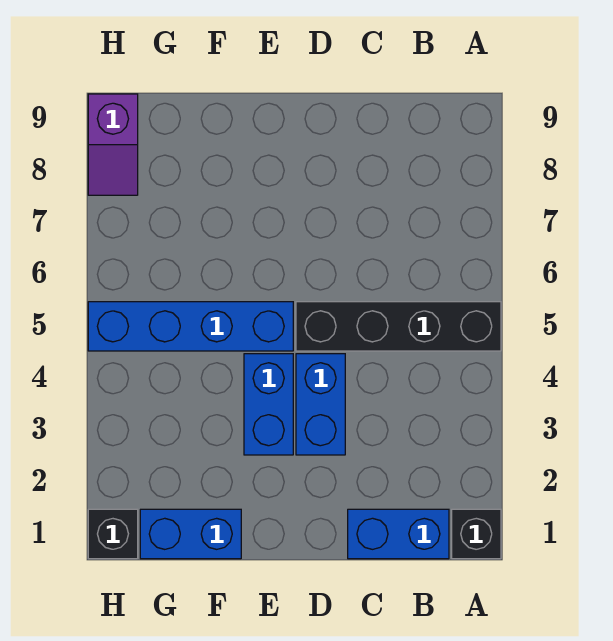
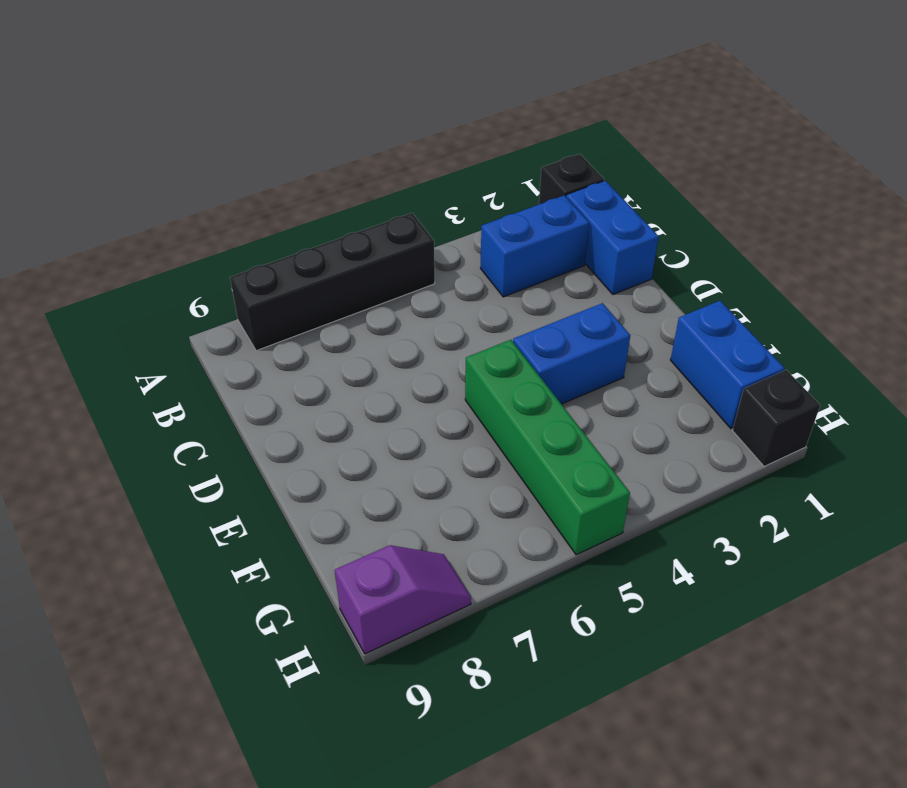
black brick A5:D5 level 1 -> black brick A5:A8 level 1
blue brick D3:D4 level 1 -> blue brick B2:B3 level 1
blue brick E5:H5 level 1 -> green brick E5:H5 level 1

